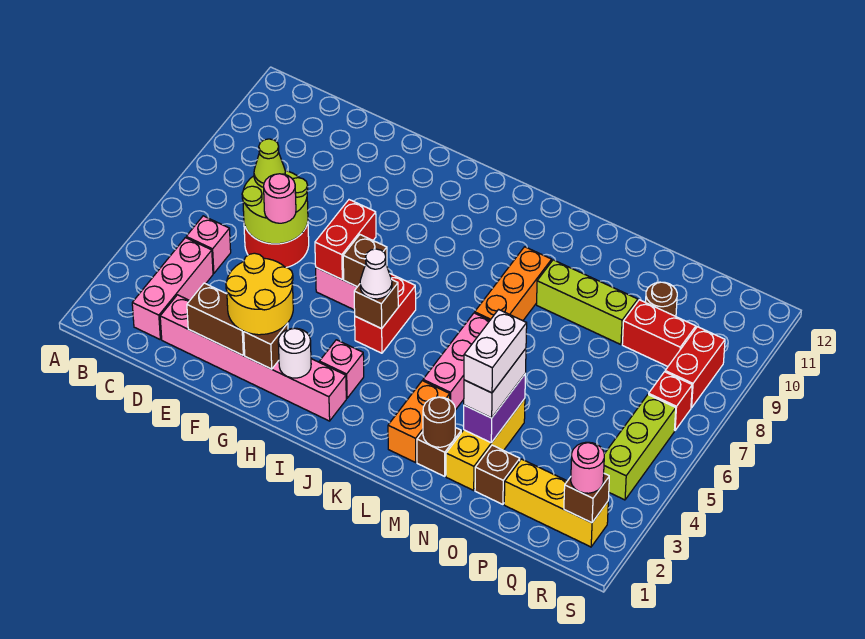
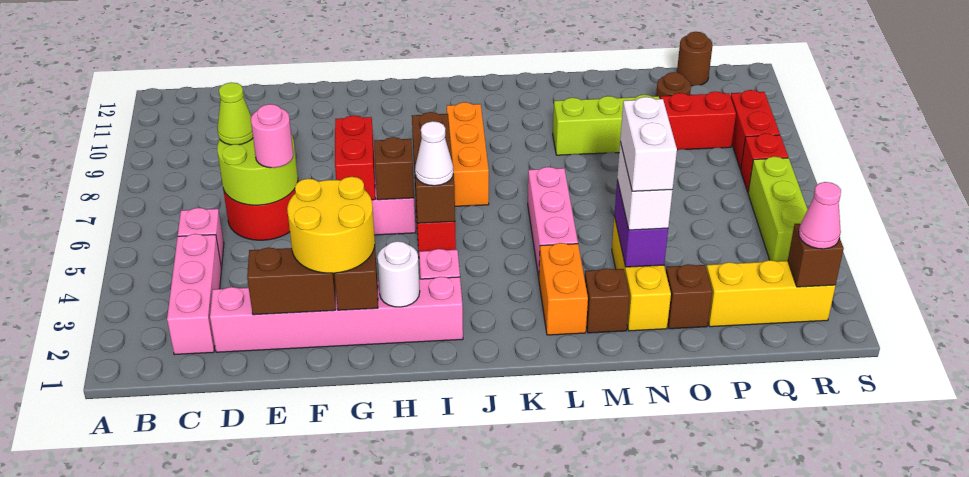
brown brick I5 level 2 -> brown brick I5:I7 level 2
orange brick L7:L9 level 1 -> orange brick J7:J9 level 1
brown round brick M2 level 2 -> brown round brick Q12 level 1
pink round brick R2 level 3 -> pink cone R2 level 3

